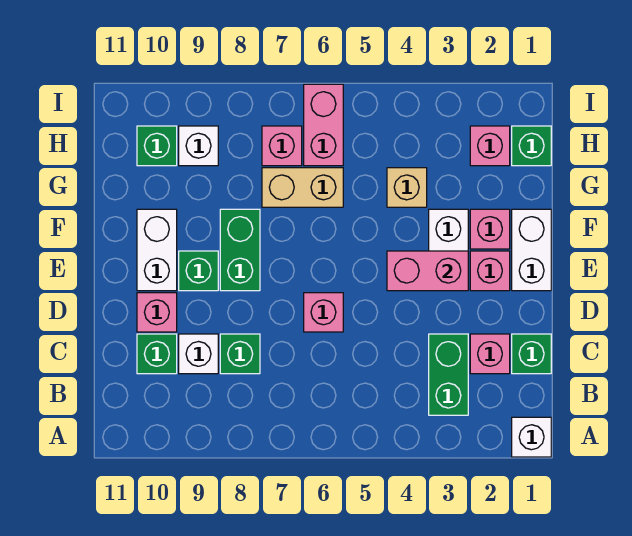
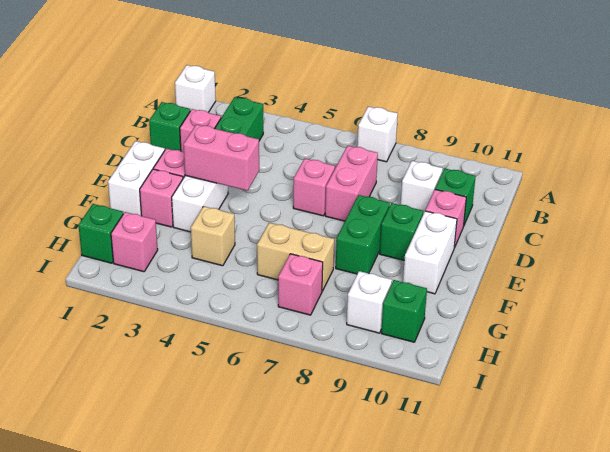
none -> white brick A7 level 1
green brick C8 level 1 -> none
pink brick H6:I6 level 1 -> pink brick C7:D7 level 1

